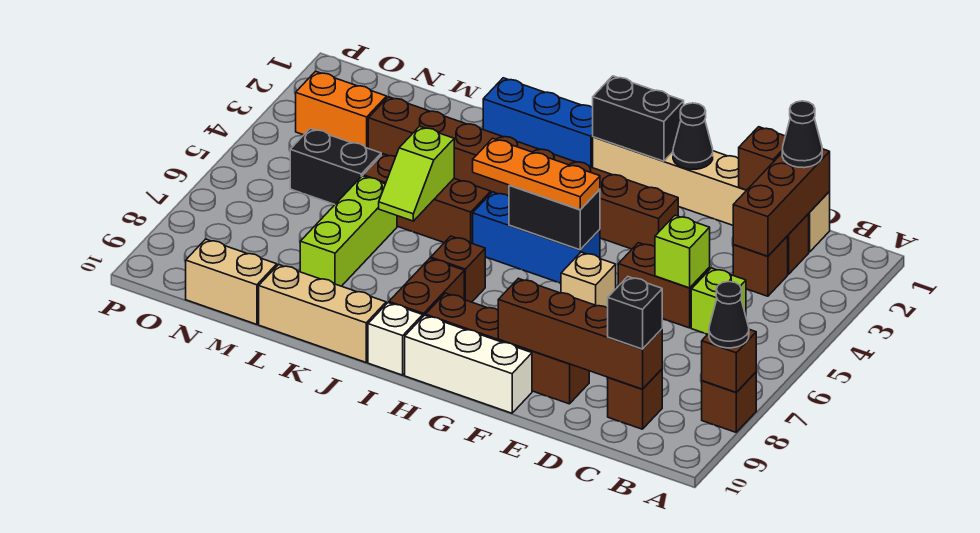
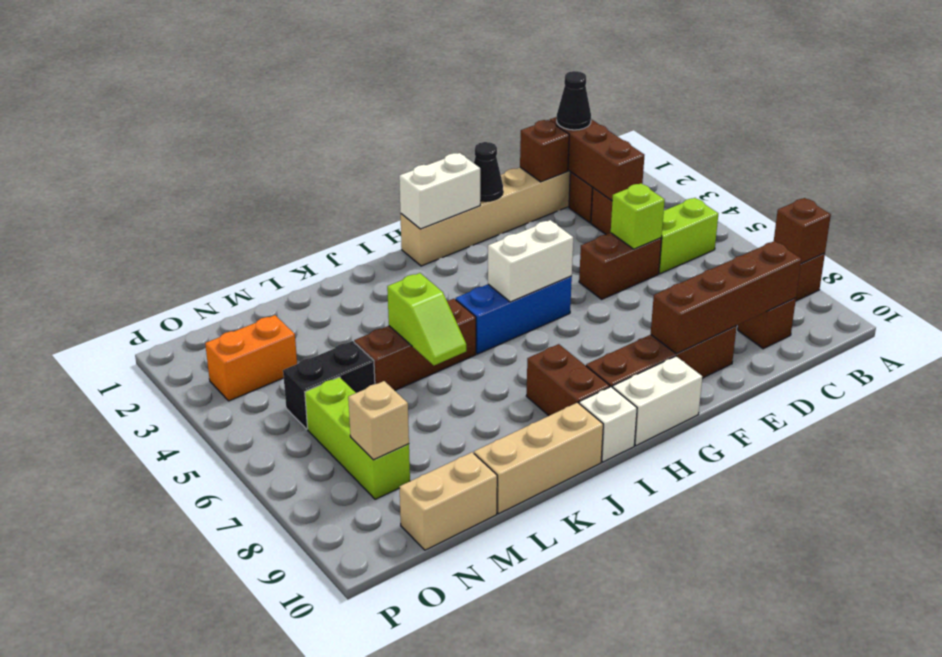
black cone A8 level 3 -> none
lime brick C5 level 1 -> lime brick B5:C5 level 1
black brick C9 level 3 -> none
brown brick F3:M3 level 1 -> none
tan brick F6 level 1 -> tan brick N8 level 2
white brick F10:H10 level 1 -> white brick G10:H10 level 1
black brick G1:H1 level 2 -> white brick G1:H1 level 2
black brick G5:H5 level 2 -> white brick G5:H5 level 2
orange plate G5:I5 level 3 -> none
blue brick I1:K1 level 1 -> none
brown brick I7 level 1 -> none
lime brick L6:L8 level 1 -> lime brick N6:N8 level 1

